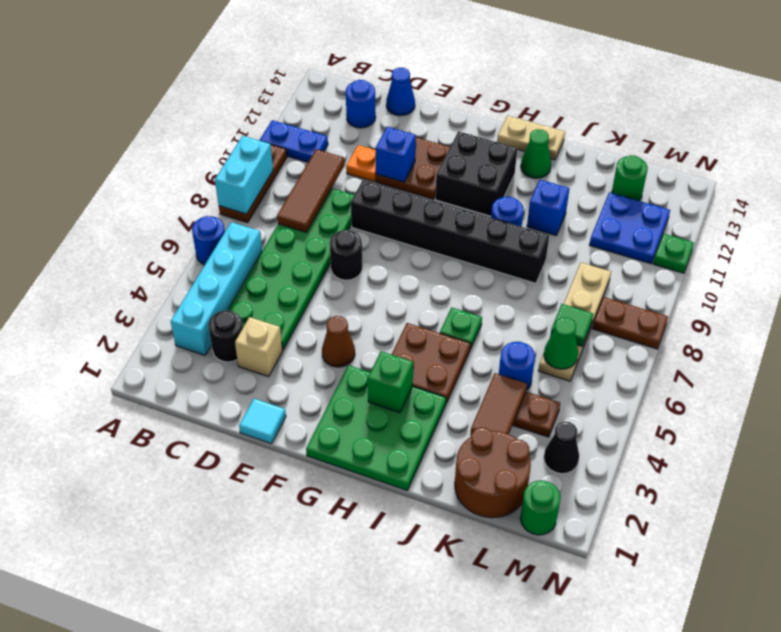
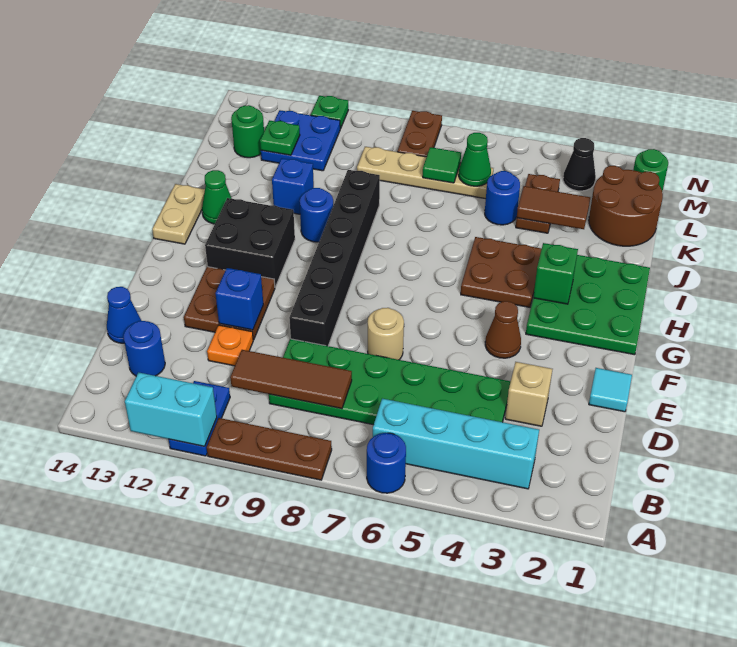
cyan brick A8:A9 level 2 -> cyan brick A11:A12 level 2
black round brick C3 level 1 -> none
black round brick E7 level 1 -> tan round brick E7 level 1
green plate I6 level 1 -> green plate L12 level 2

